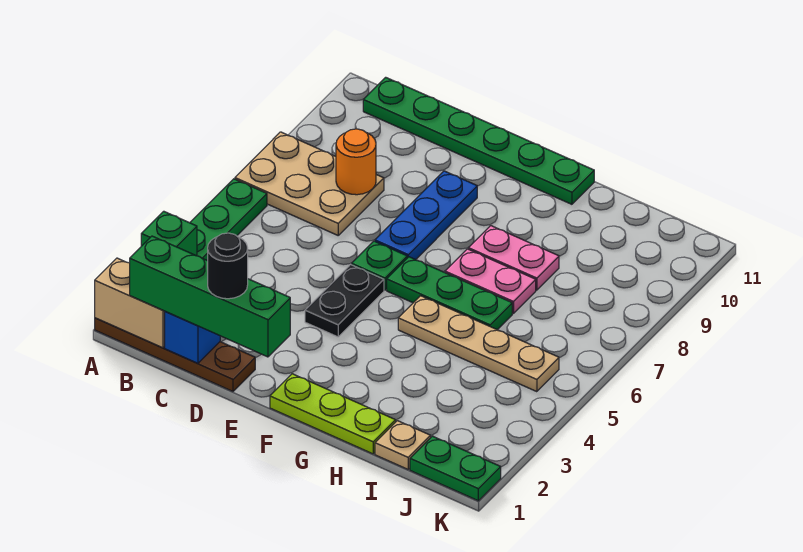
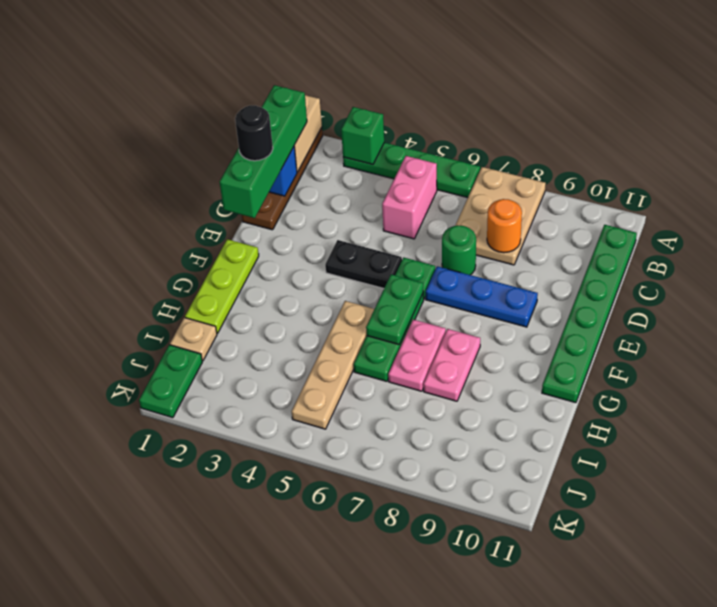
none -> pink brick B5:C5 level 1
none -> green round brick D7 level 1
none -> green plate F6:G6 level 2

